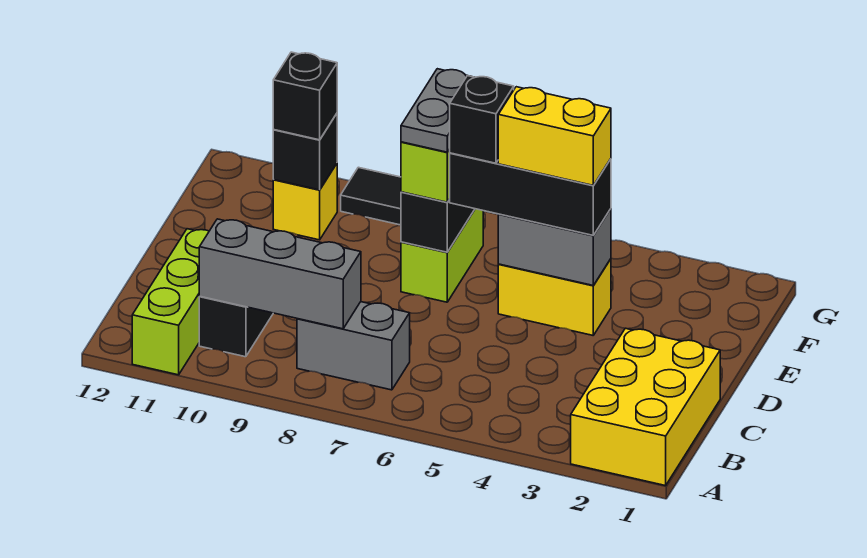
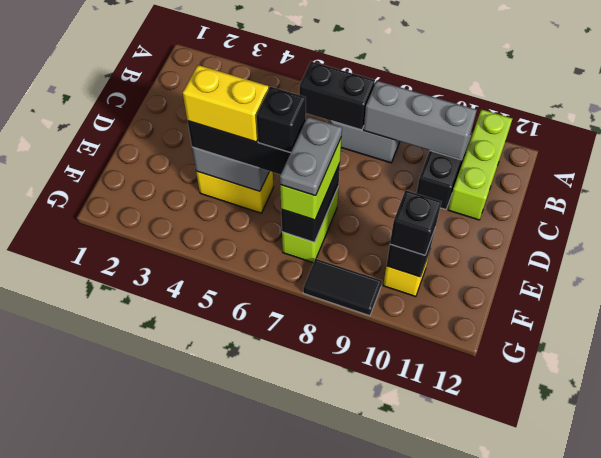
yellow brick A1:C2 level 1 -> none
none -> black brick B6:B7 level 2

